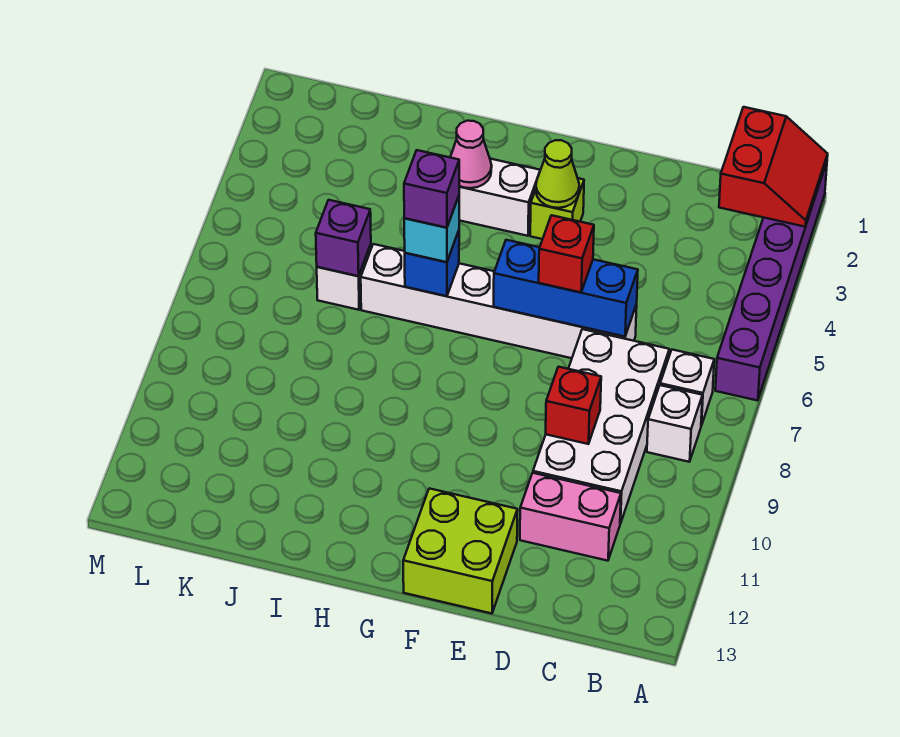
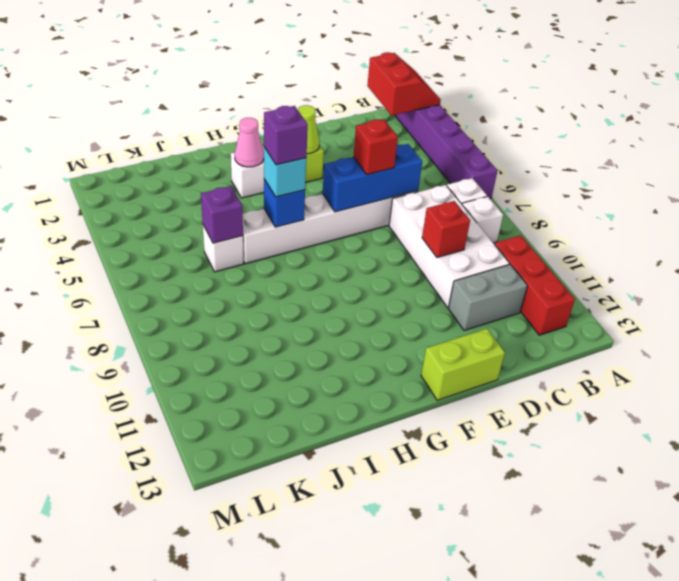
none -> red brick B10:B12 level 1
pink brick C11:D11 level 1 -> grey brick C11:D11 level 1
lime brick E12:F13 level 1 -> lime brick E13:F13 level 1

